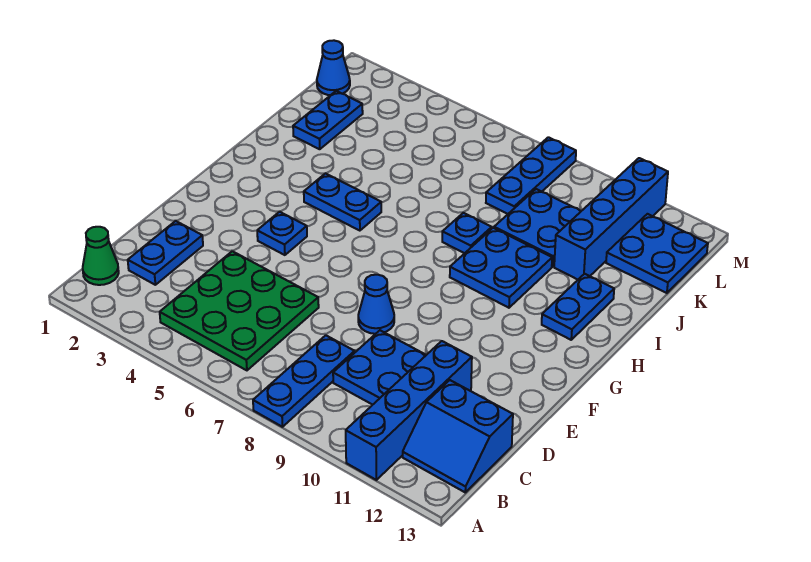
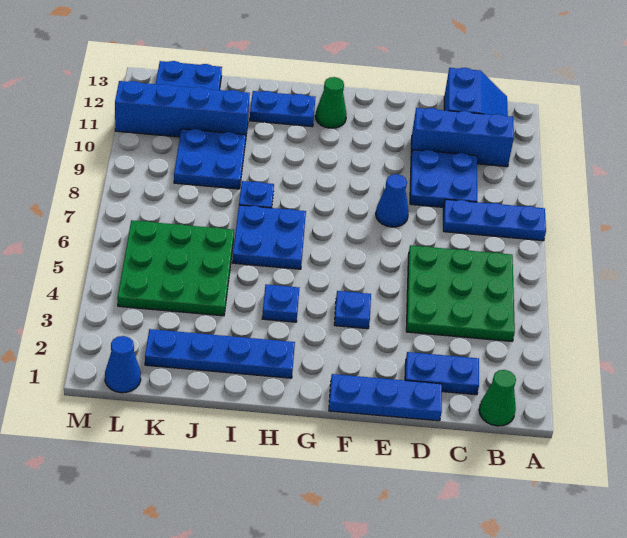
blue brick A11:D11 level 1 -> blue brick B11:D11 level 1
none -> green cone G12 level 1
blue plate H4:H5 level 1 -> blue plate H4 level 1
blue plate H9:I10 level 1 -> blue plate H6:I7 level 1
blue plate J2:K2 level 1 -> blue plate H2:K2 level 1
none -> green plate J4:L6 level 1
blue plate K8:M8 level 1 -> blue plate D1:F1 level 1

